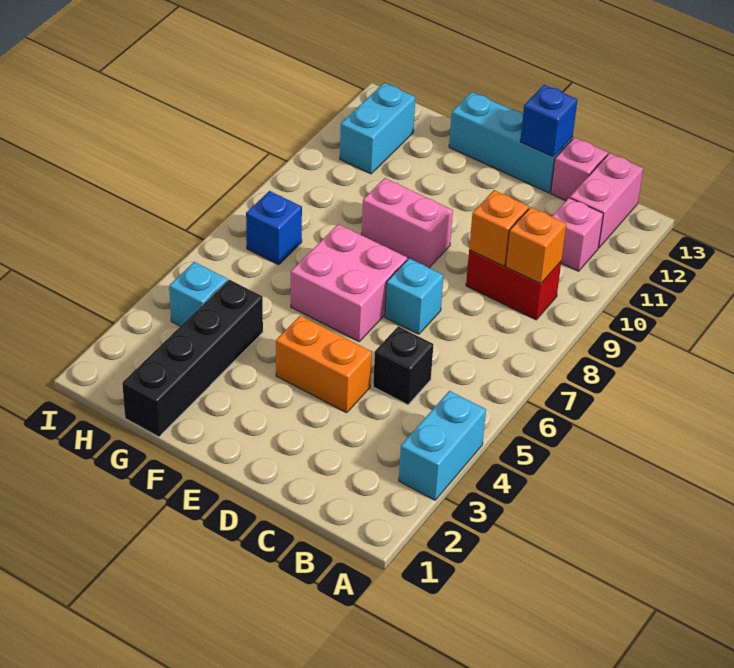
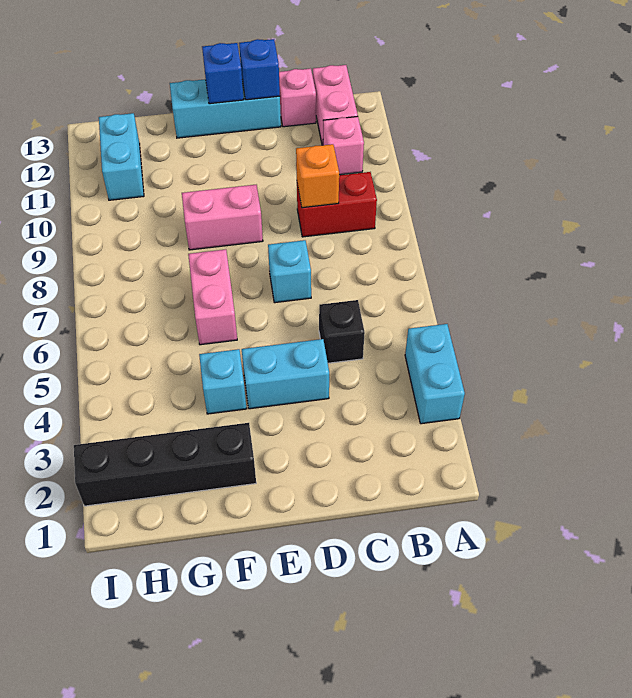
orange brick B9 level 2 -> none
orange brick D4:E4 level 1 -> cyan brick D4:E4 level 1
pink brick E6:F7 level 1 -> pink brick F6:F7 level 1
black brick G1:G4 level 1 -> black brick F2:I2 level 1
cyan brick H4 level 1 -> cyan brick F4 level 1
blue brick H7 level 1 -> blue brick E13 level 2

